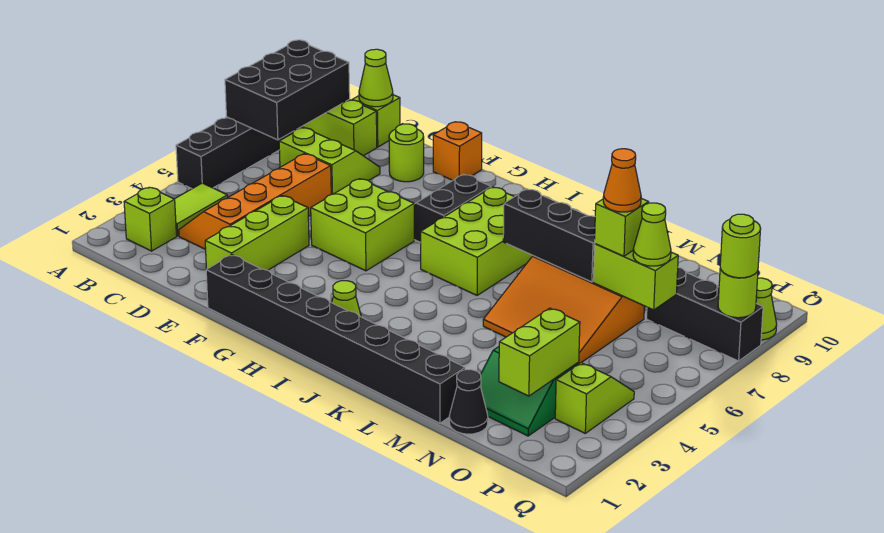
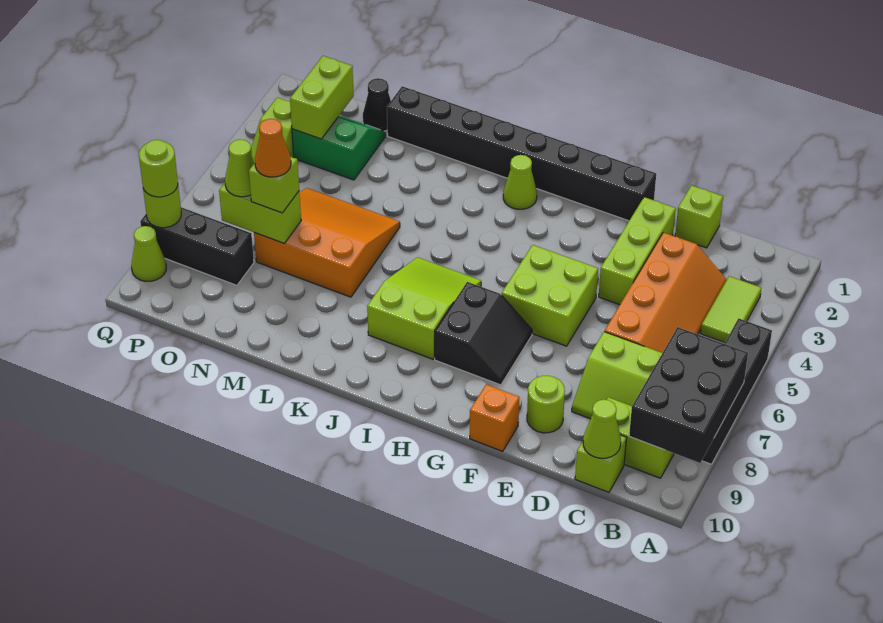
lime brick B2 level 1 -> lime brick D1 level 1
lime brick I6:J8 level 1 -> lime slope I6:J8 level 1 top 8
black brick K7:M7 level 2 -> none

